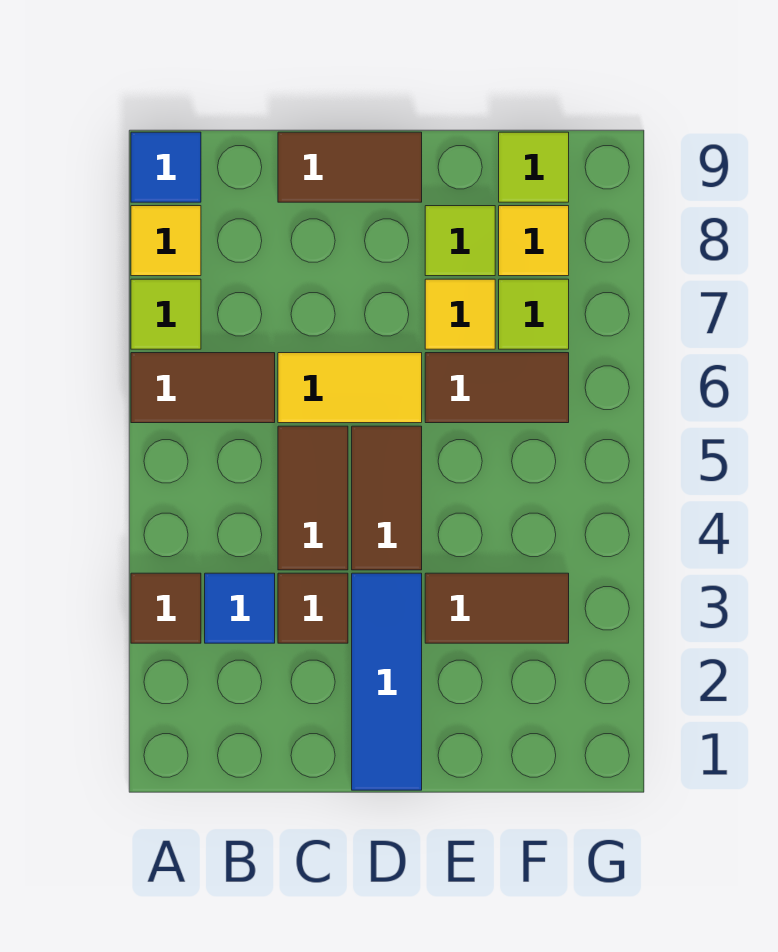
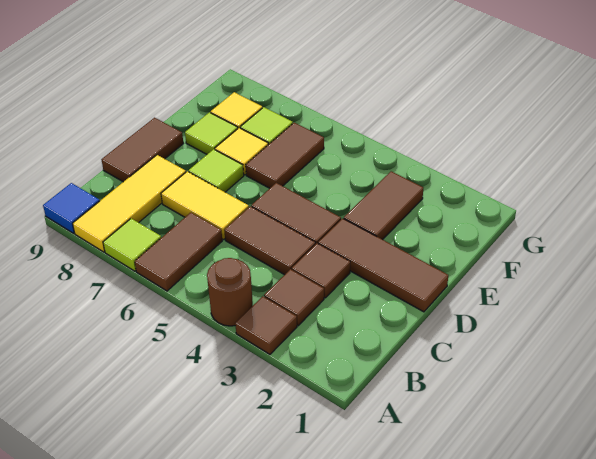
none -> brown round brick A4 level 1
yellow tile A8 level 1 -> yellow tile A8:C8 level 1
blue tile B3 level 1 -> brown tile B3 level 1
yellow tile C6:D6 level 1 -> yellow tile C6:C7 level 1
blue tile D1:D3 level 1 -> brown tile D1:D3 level 1
lime tile F9 level 1 -> lime tile D7 level 1

